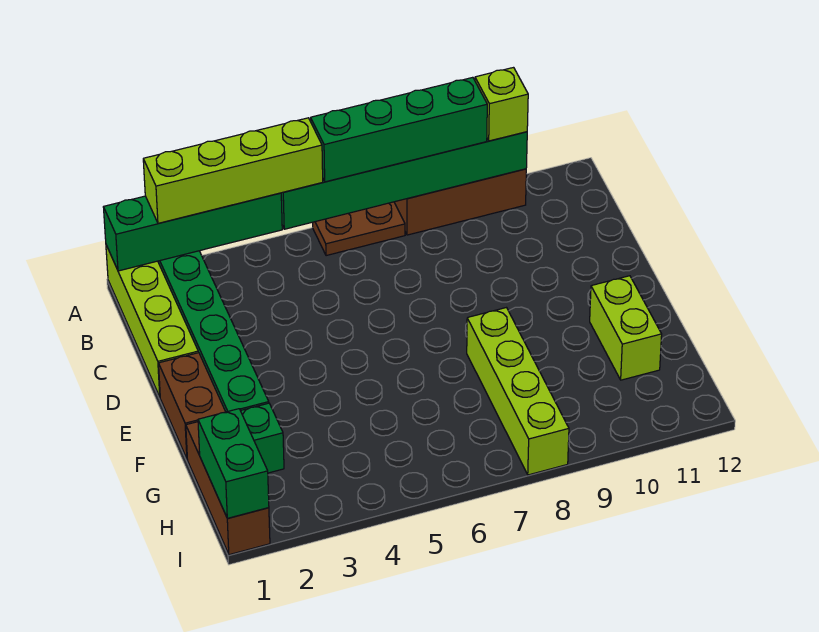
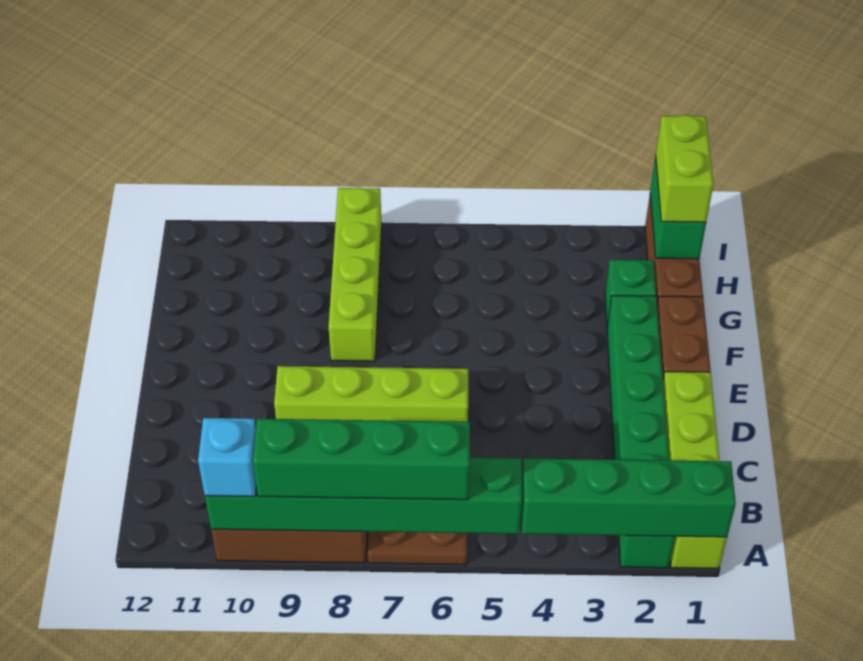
lime brick A2:A5 level 3 -> lime brick D6:D9 level 1
lime brick A10 level 3 -> cyan brick A10 level 3
lime brick F11:G11 level 1 -> lime brick H1:I1 level 3

